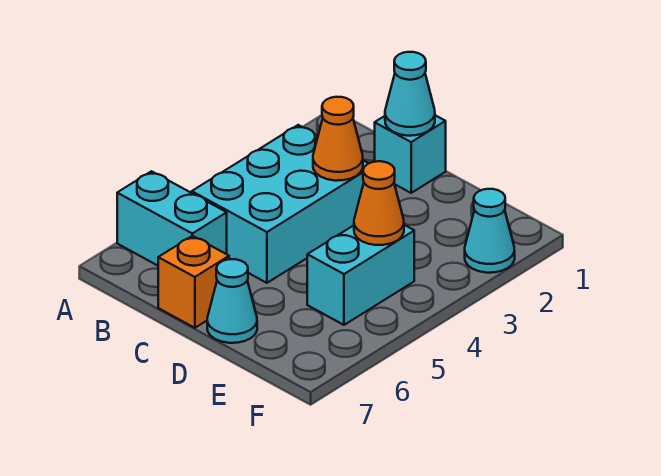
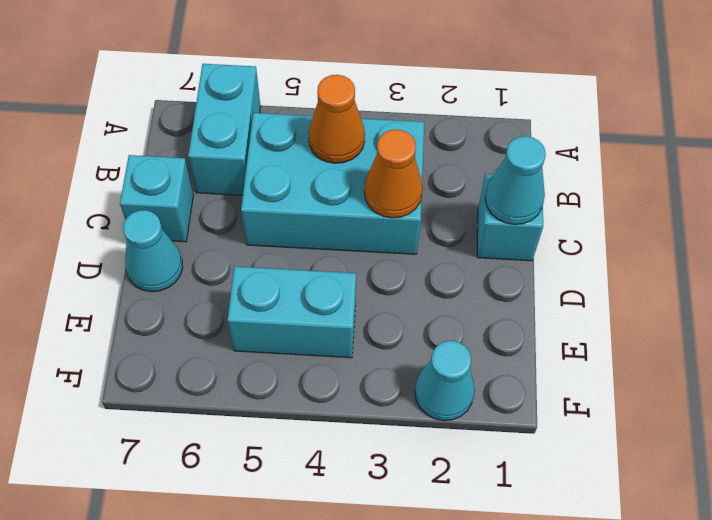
orange brick C7 level 1 -> cyan brick C7 level 1
orange cone E4 level 2 -> orange cone B4 level 2

